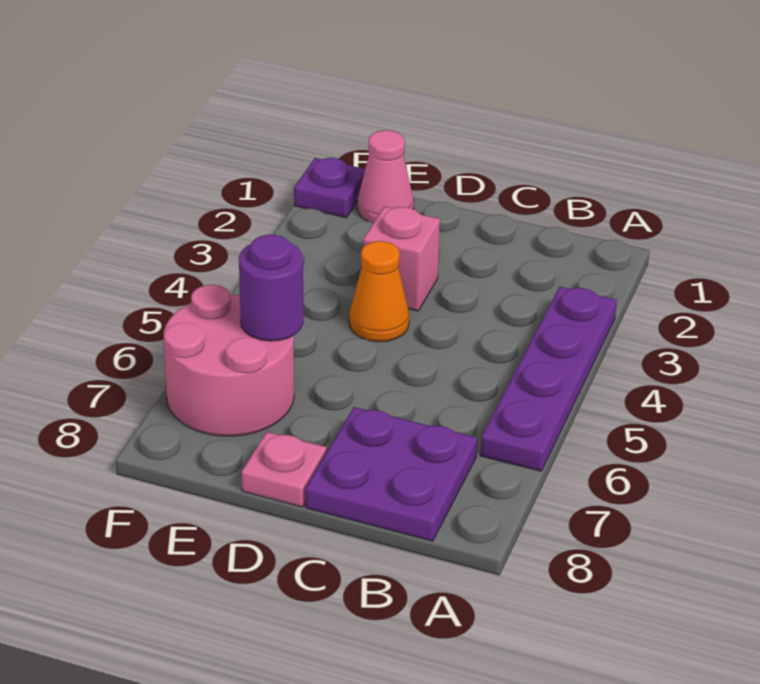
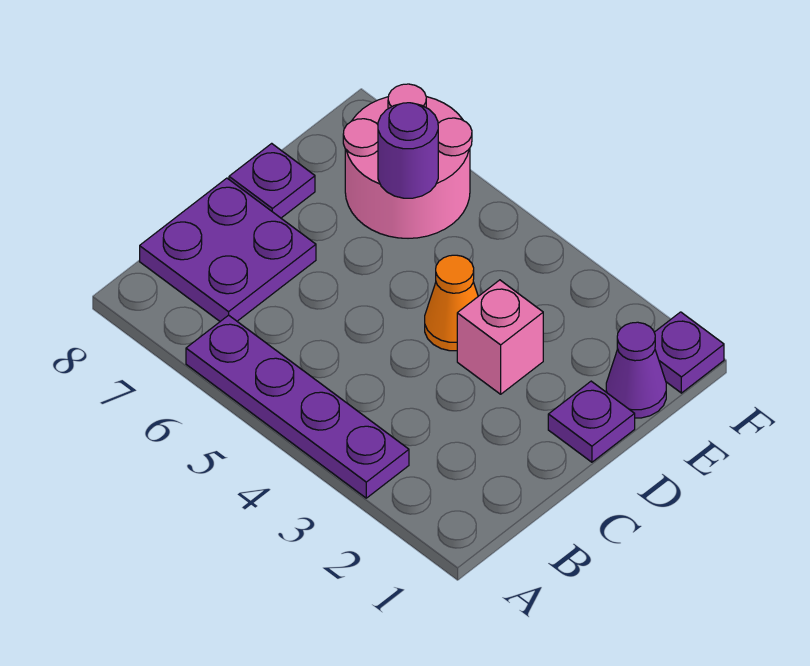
none -> purple plate D1 level 1
pink plate D8 level 1 -> purple plate D8 level 1
pink cone E1 level 1 -> purple cone E1 level 1

